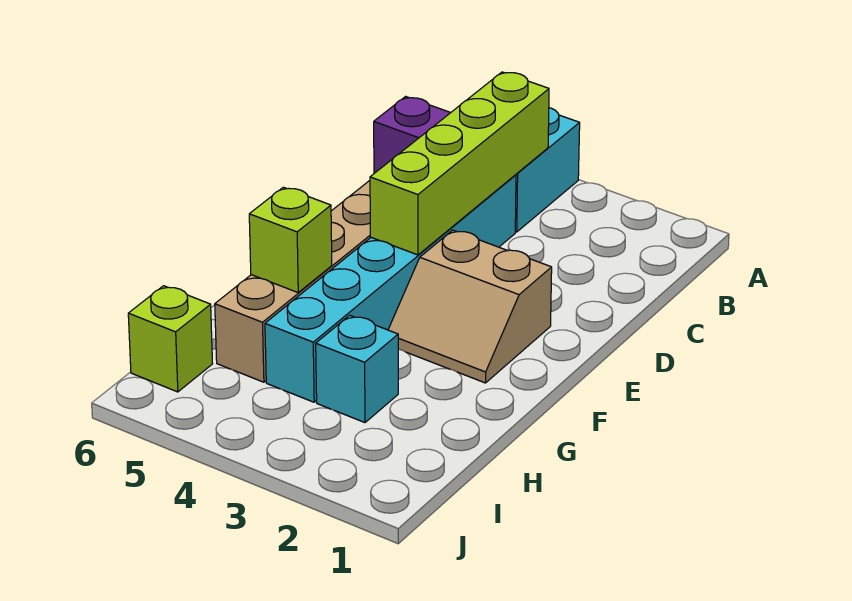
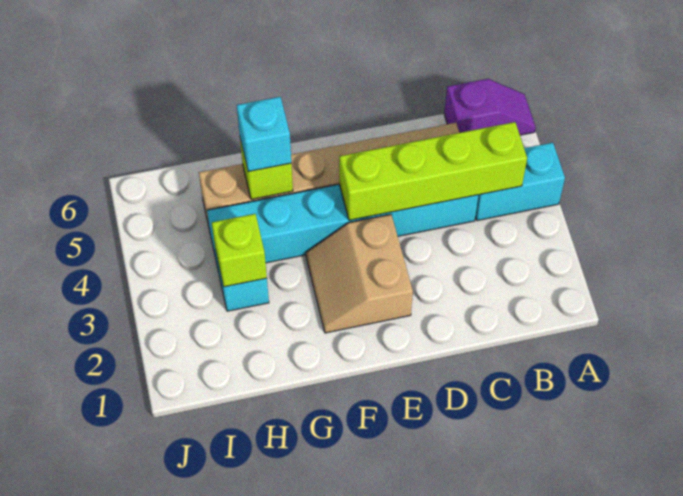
none -> cyan brick G5 level 3
lime brick I6 level 1 -> lime brick H3 level 2

